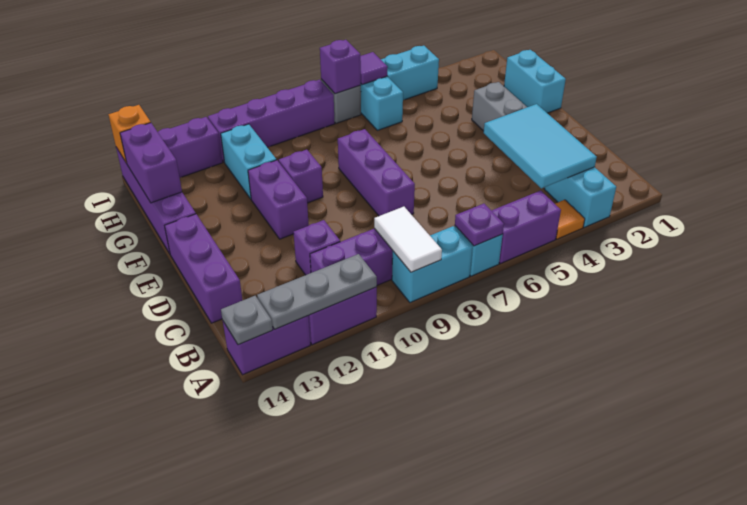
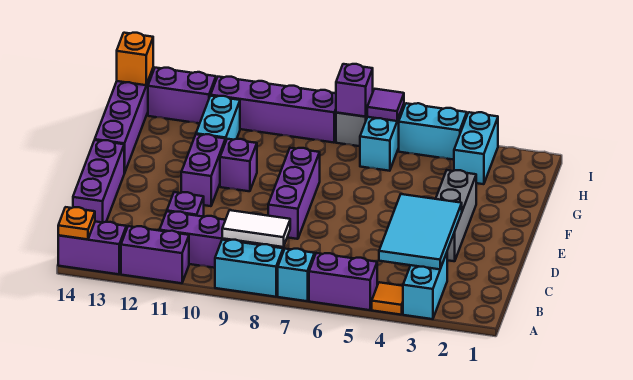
purple plate A7 level 2 -> none
white tile A9:B9 level 2 -> white tile B8:B9 level 2
grey plate A11:A13 level 2 -> none
grey plate A14 level 2 -> orange plate A14 level 2
cyan brick F1:G1 level 1 -> cyan brick H3:I3 level 1
purple brick G14:H14 level 2 -> none

